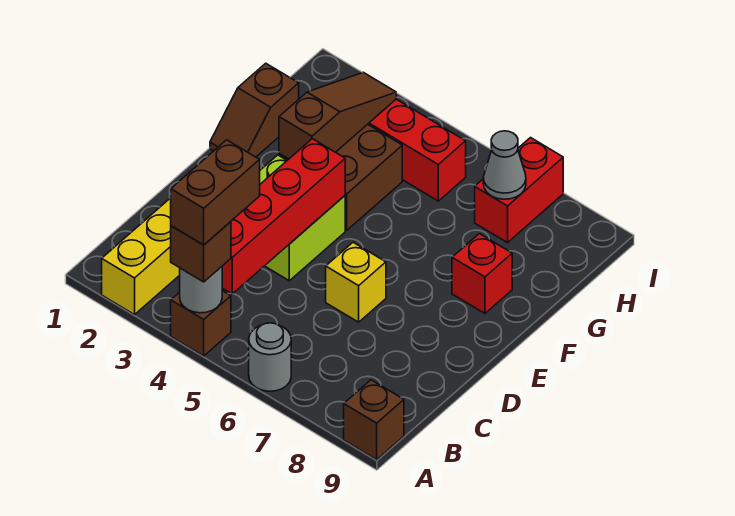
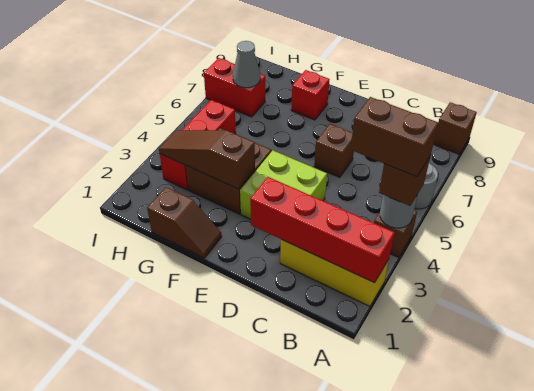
red brick B4:E4 level 2 -> red brick A2:D2 level 2
yellow brick D6 level 1 -> brown brick D6 level 1

